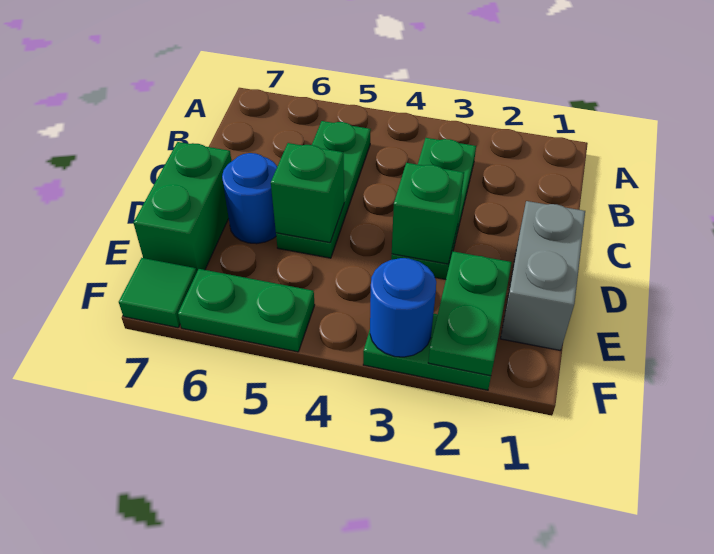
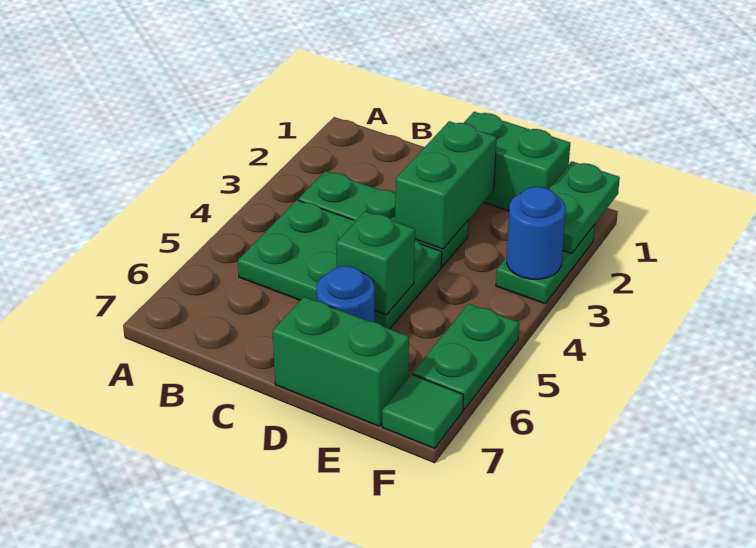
green plate B5:D5 level 1 -> green plate B4:D5 level 1
grey brick D1:E1 level 1 -> green brick D1:E1 level 1
green brick D3 level 2 -> green brick D2:D3 level 2
green plate E2:F2 level 2 -> green plate F1:F2 level 2

